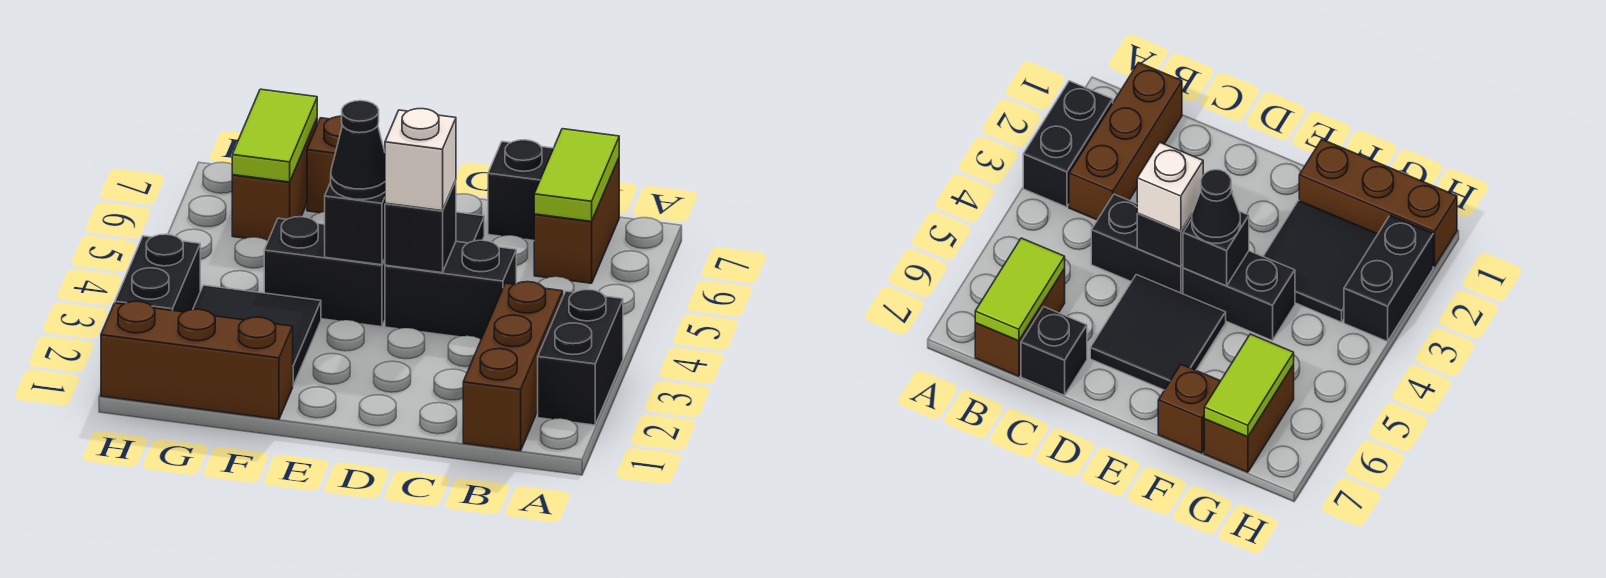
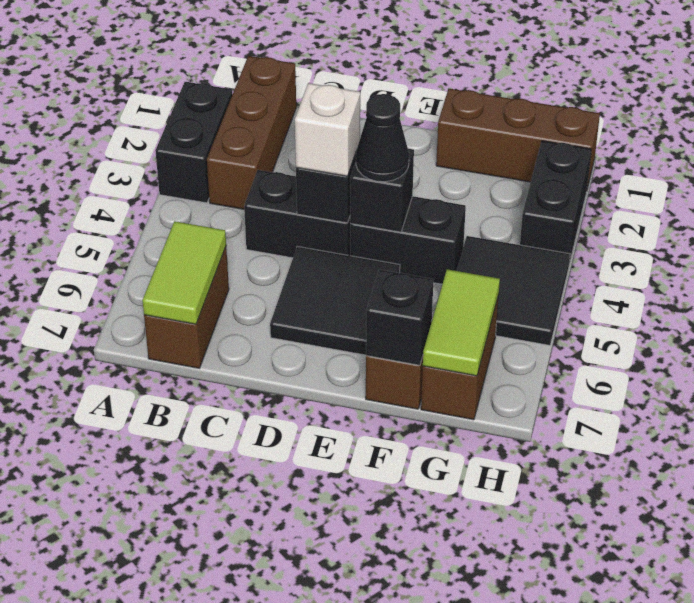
black brick C7 level 1 -> black brick F7 level 2
black tile F2:G3 level 1 -> black tile G4:H5 level 1

